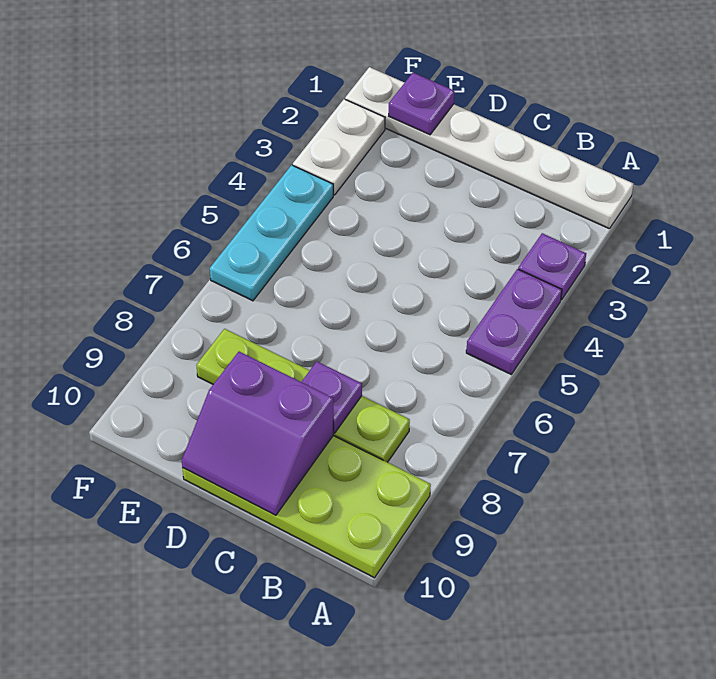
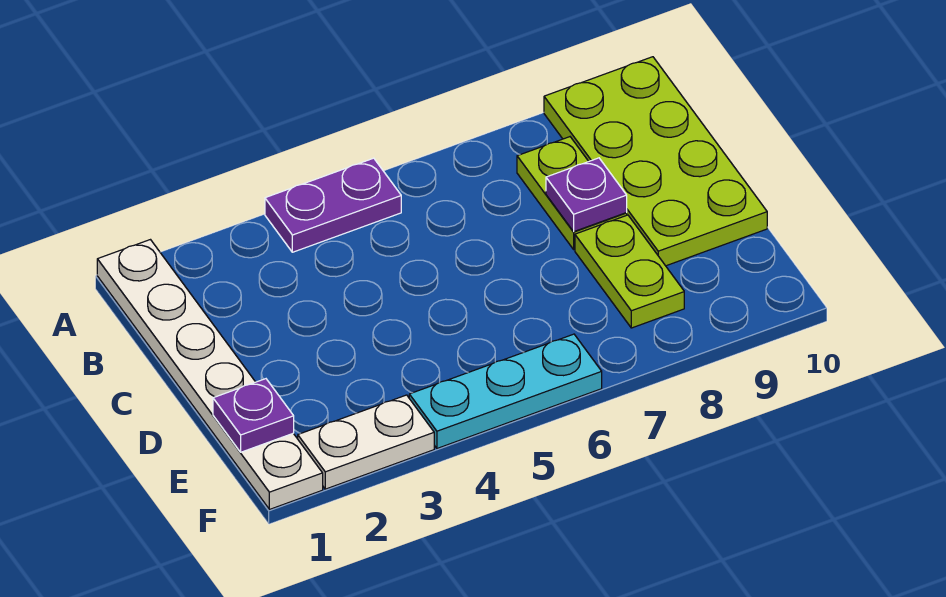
purple plate A3 level 1 -> none
purple slope C9:D10 level 2 top 9 -> none

